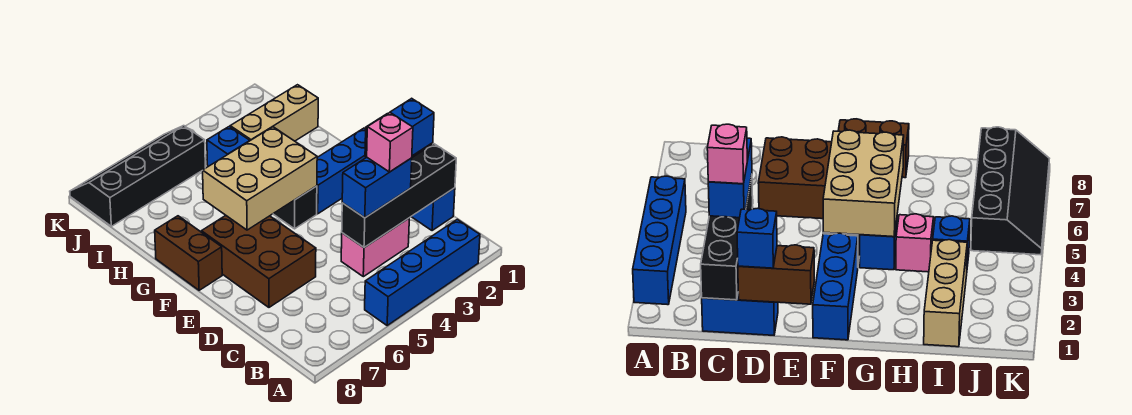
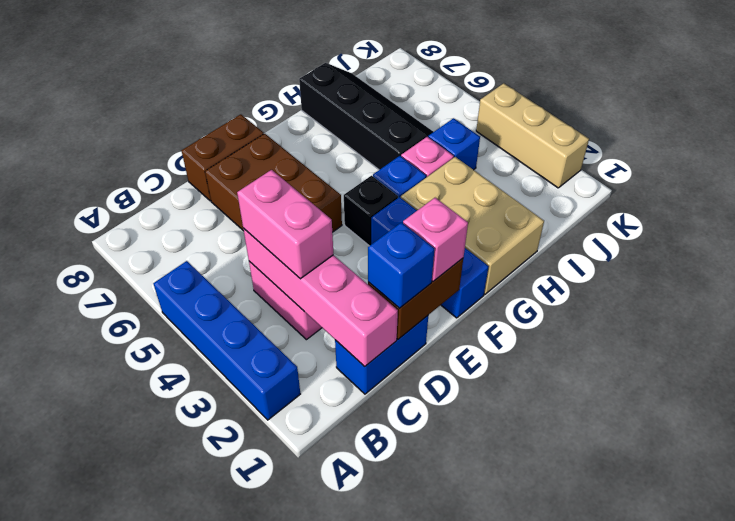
black brick C1:C4 level 2 -> pink brick C1:C4 level 2
blue brick C3:C4 level 3 -> pink brick C3:C4 level 3
pink brick C3 level 4 -> pink brick E1 level 3
brown brick D6:F7 level 1 -> brown brick D5:E7 level 1
tan brick F4:G6 level 2 -> tan brick G1:H3 level 1
brown brick F8:G8 level 1 -> brown brick D8:E8 level 1
tan brick I1:I3 level 1 -> tan brick K2:K4 level 1
black slope J5:K8 level 1 top J -> black slope H5:I8 level 1 top H

